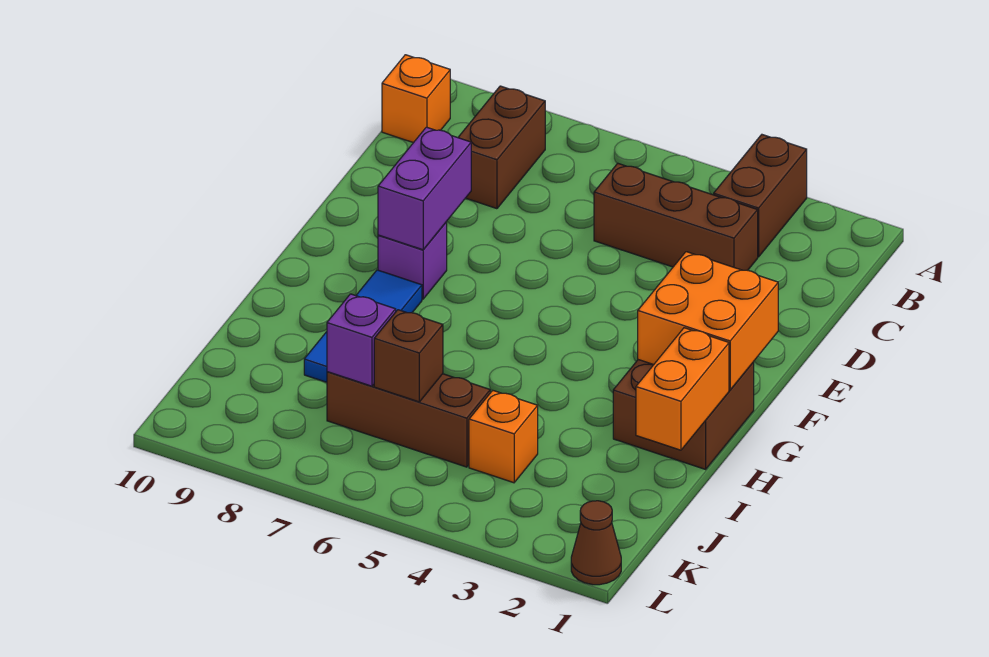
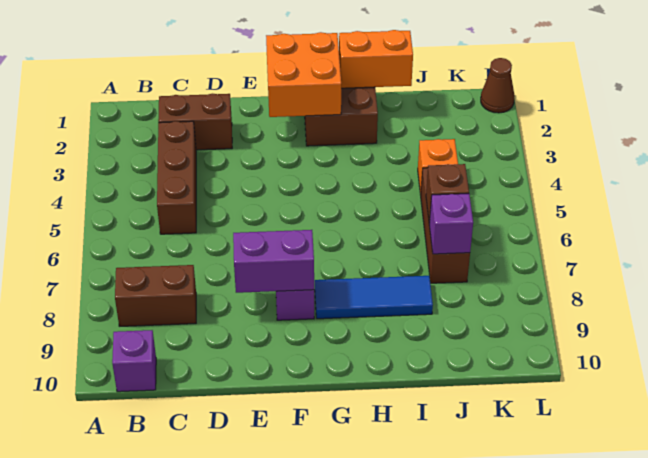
brown brick A3:B3 level 1 -> brown brick C2:D2 level 1
orange brick B10 level 1 -> purple brick B10 level 1

